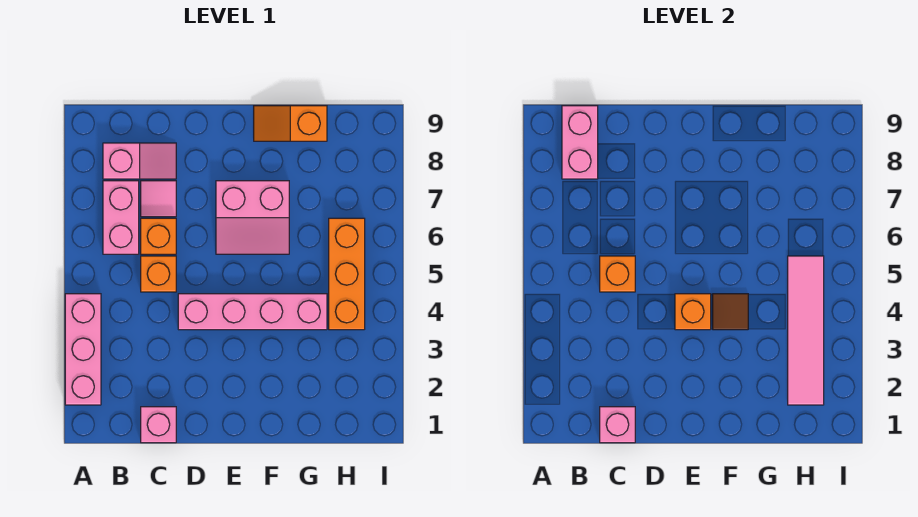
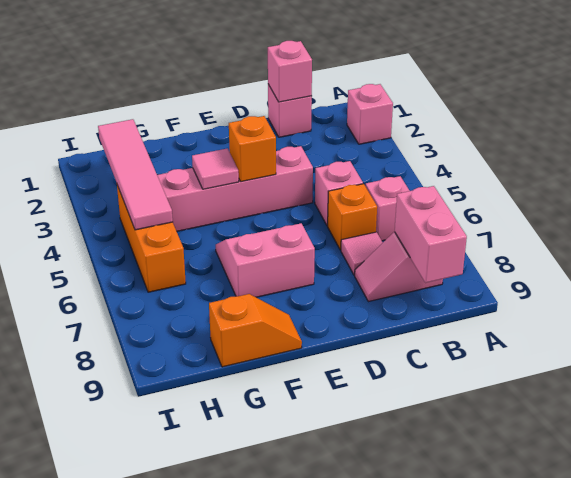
pink brick A2:A4 level 1 -> pink brick A2 level 1
pink brick B6:B7 level 1 -> pink brick B6 level 1
orange brick C5 level 1 -> pink brick C5 level 1
orange brick C5 level 2 -> none
brown tile F4 level 2 -> pink tile F4 level 2

